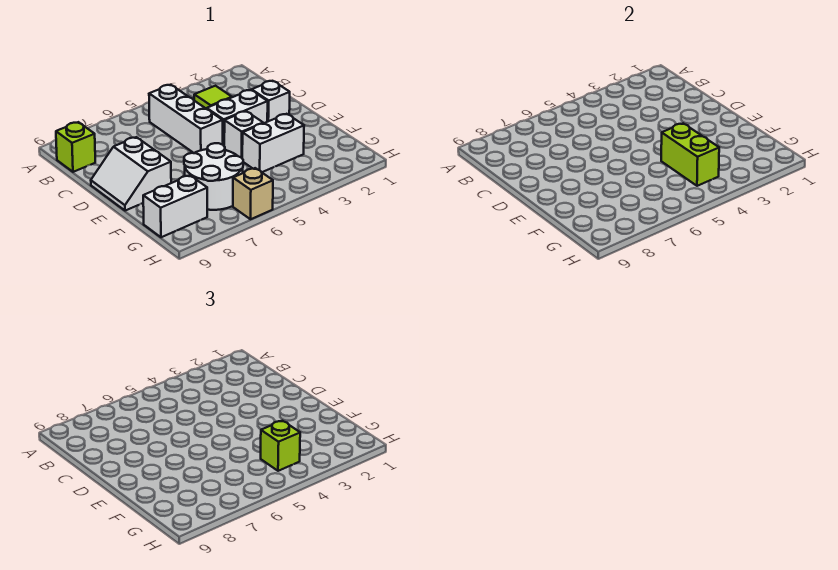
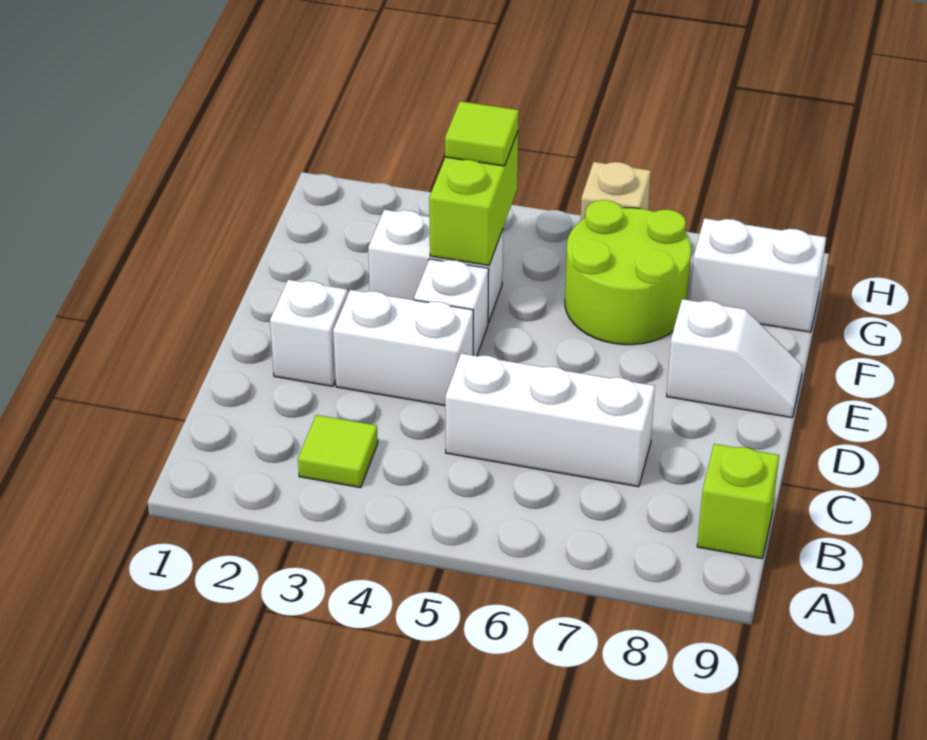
white brick B5:D5 level 1 -> white brick C5:C7 level 1
white slope D8:E9 level 1 top 8 -> white slope E8:E9 level 1 top 8
white round brick F6:G7 level 1 -> lime round brick F6:G7 level 1
lime brick G4 level 3 -> lime tile G4 level 3

